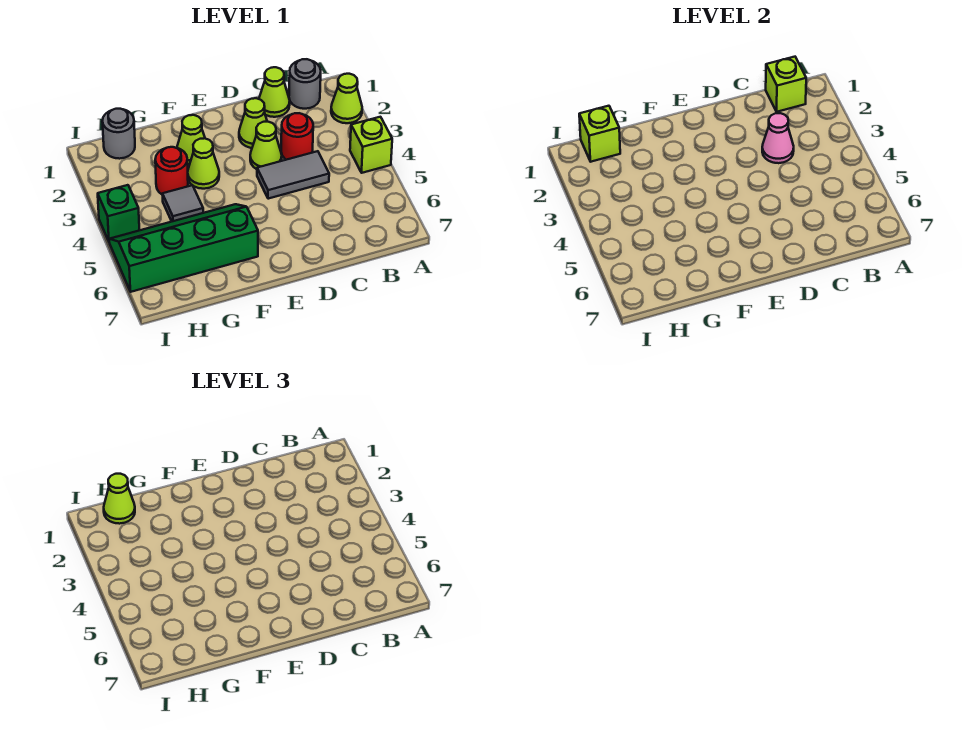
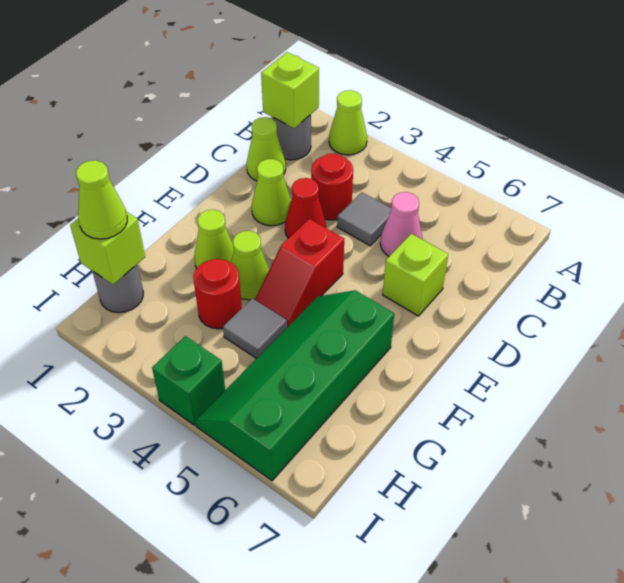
lime brick A4 level 1 -> lime brick D6 level 1
pink cone C3 level 2 -> pink cone C5 level 1
grey tile C4:D4 level 1 -> grey tile C4 level 1
lime cone D3 level 1 -> red cone D3 level 1
none -> red slope E4:F4 level 1 top E

